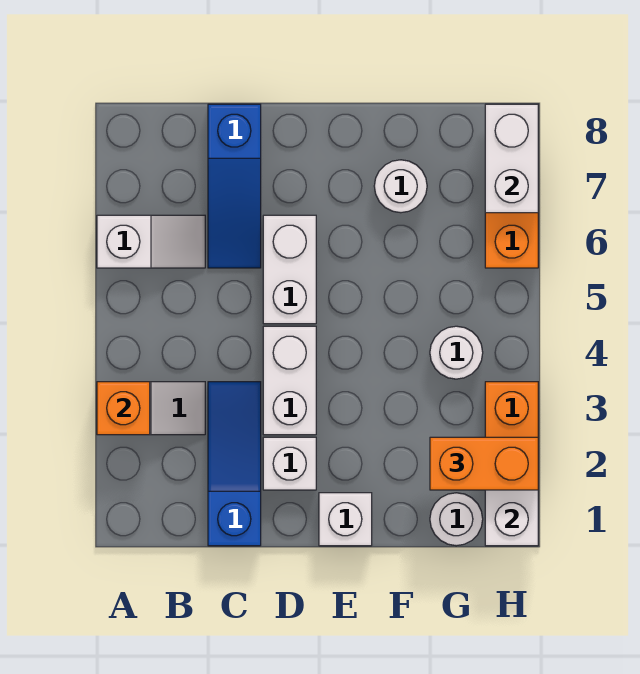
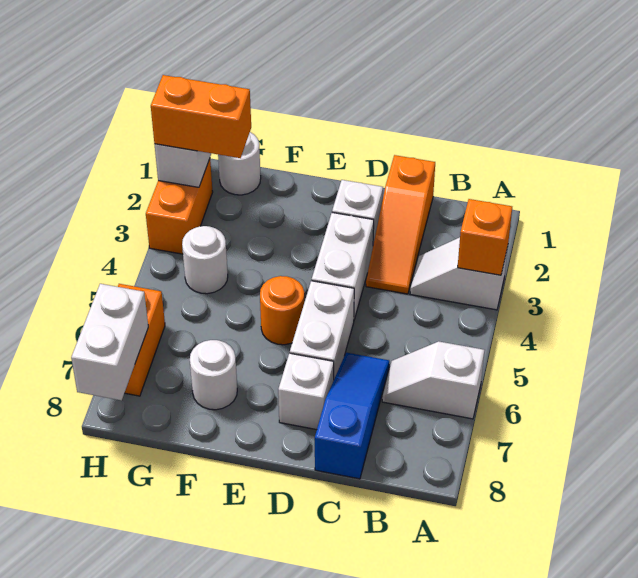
blue slope C1:C3 level 1 top 1 -> orange slope C1:C3 level 1 top 1
white brick E1 level 1 -> white brick D7 level 1
none -> orange round brick E5 level 1

